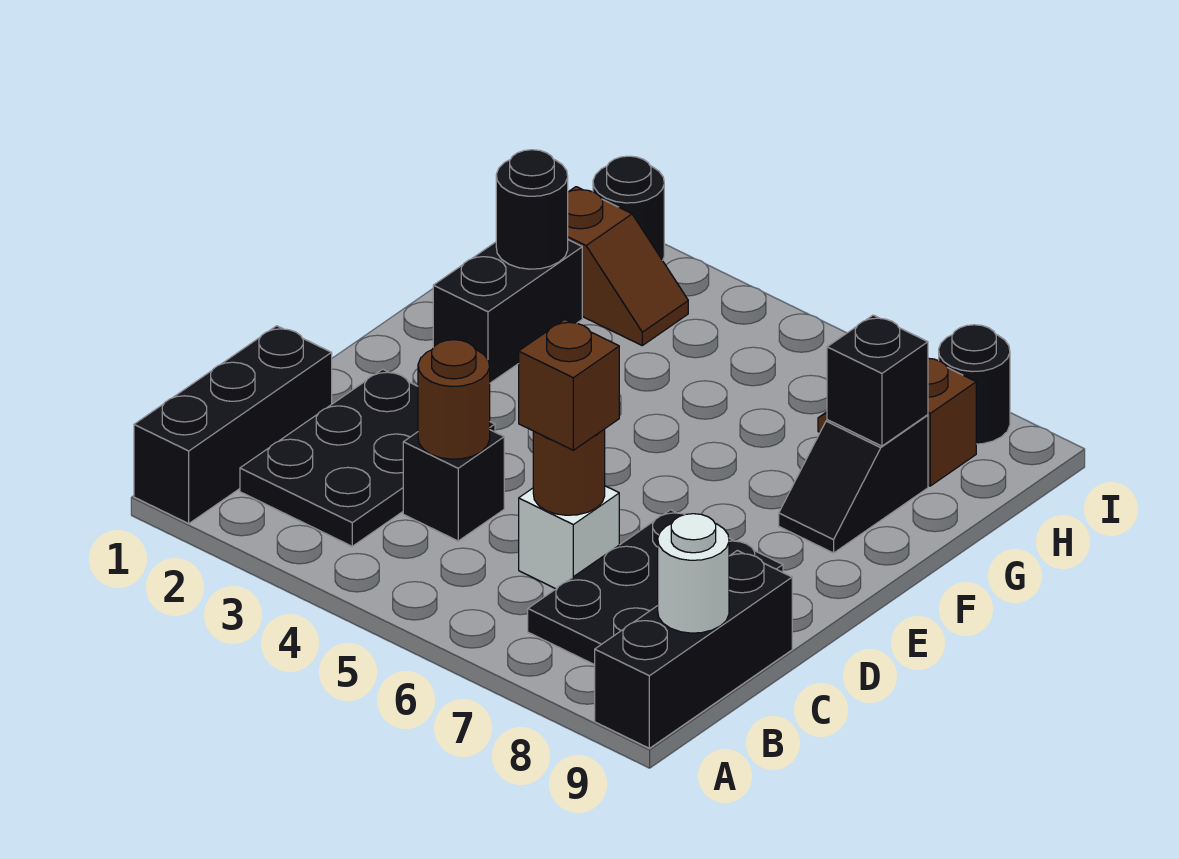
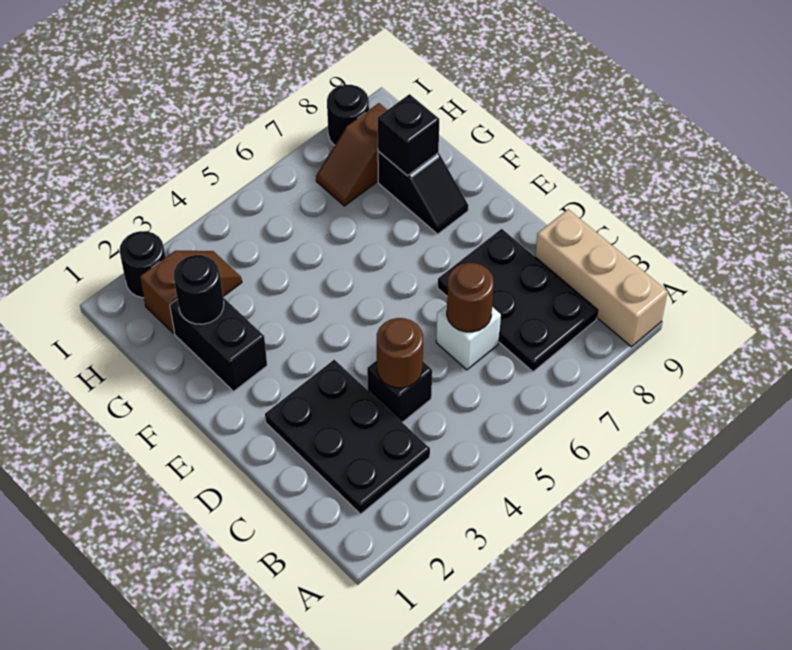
black brick A1:C1 level 1 -> none
black brick A9:C9 level 1 -> tan brick A9:C9 level 1
white round brick B9 level 2 -> none
brown brick C6 level 3 -> none

